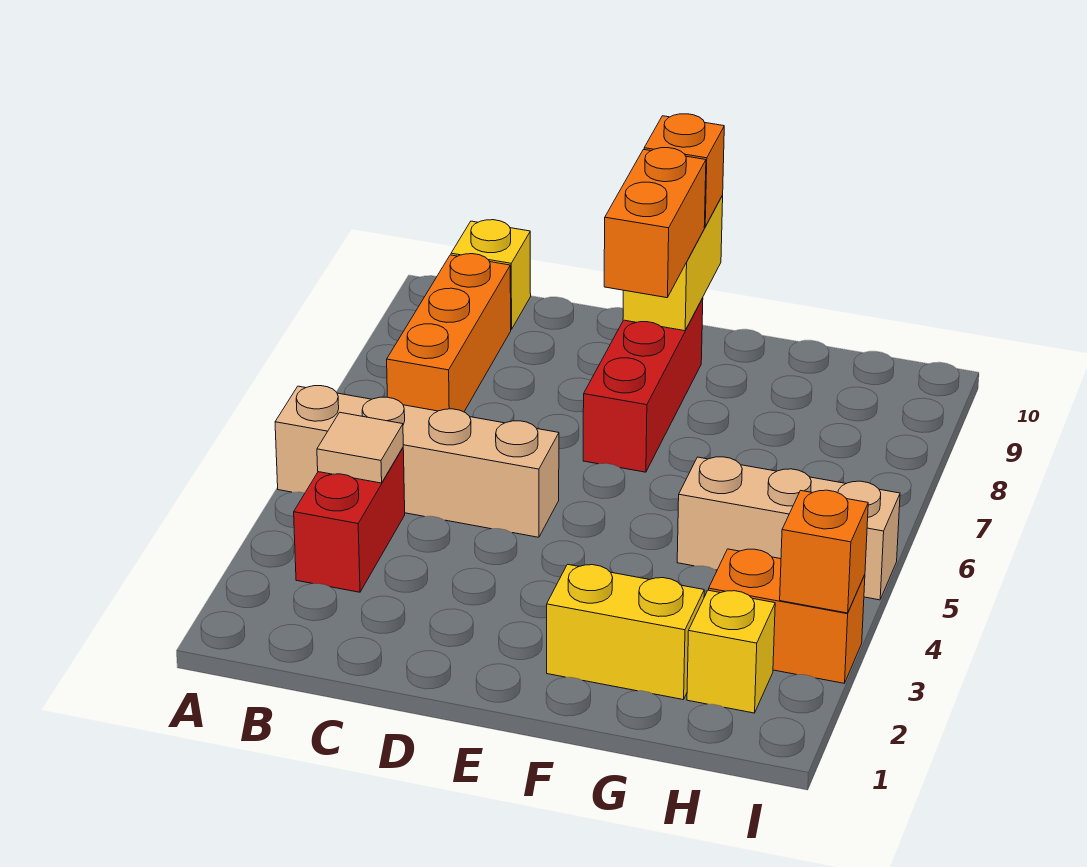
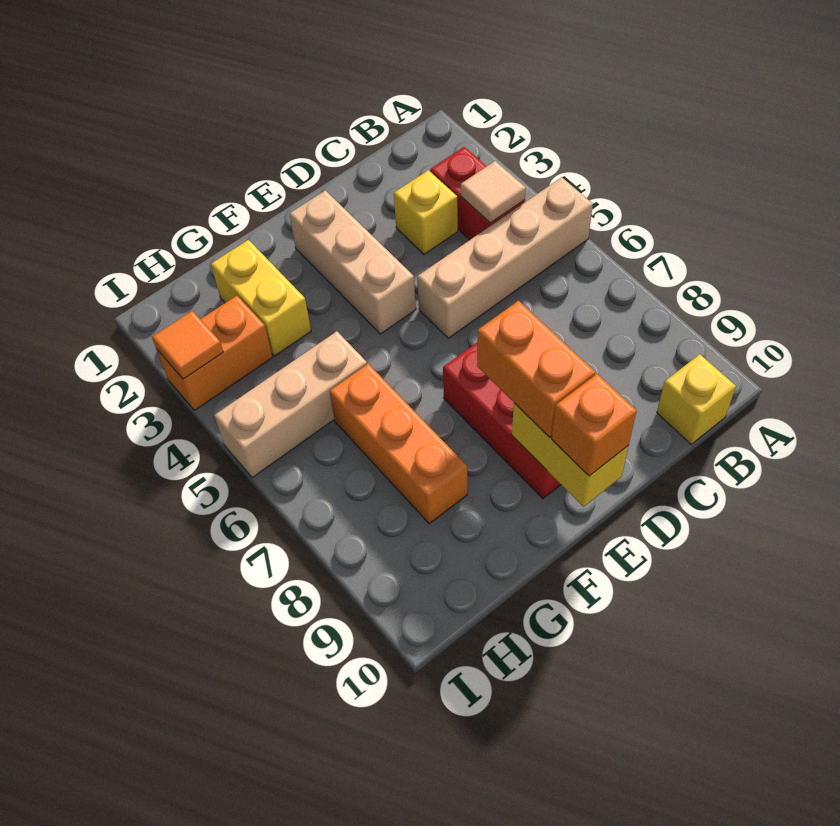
orange brick B7:B9 level 1 -> orange brick G6:G8 level 1
none -> tan brick E2:E4 level 1
yellow brick F2:G2 level 1 -> yellow brick G2:G3 level 1
yellow brick H2 level 1 -> yellow brick C3 level 1
orange brick I3 level 2 -> orange tile I3 level 2

